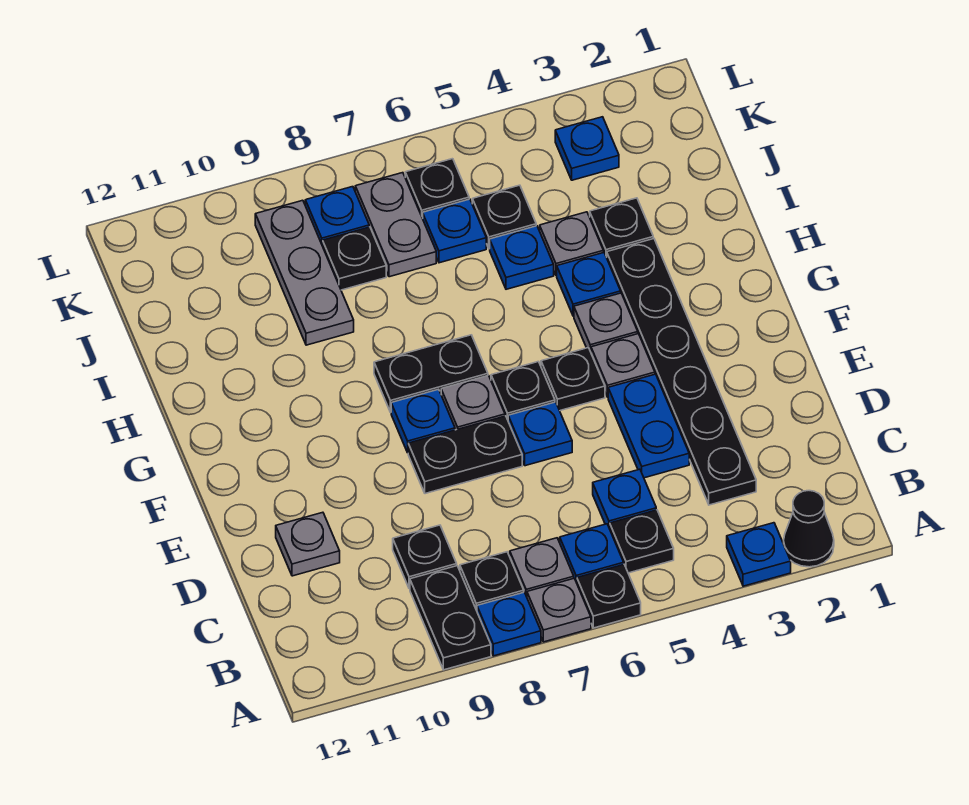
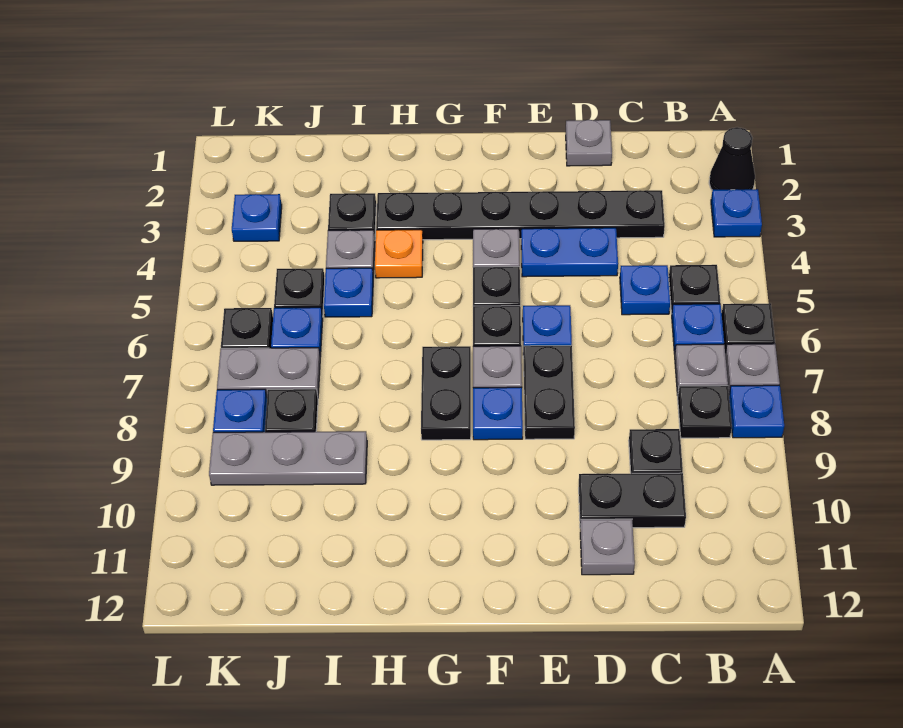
black plate A9:B9 level 1 -> black plate C10:D10 level 1
grey plate G4 level 1 -> grey plate D1 level 1
blue plate H4 level 1 -> orange plate H4 level 1

